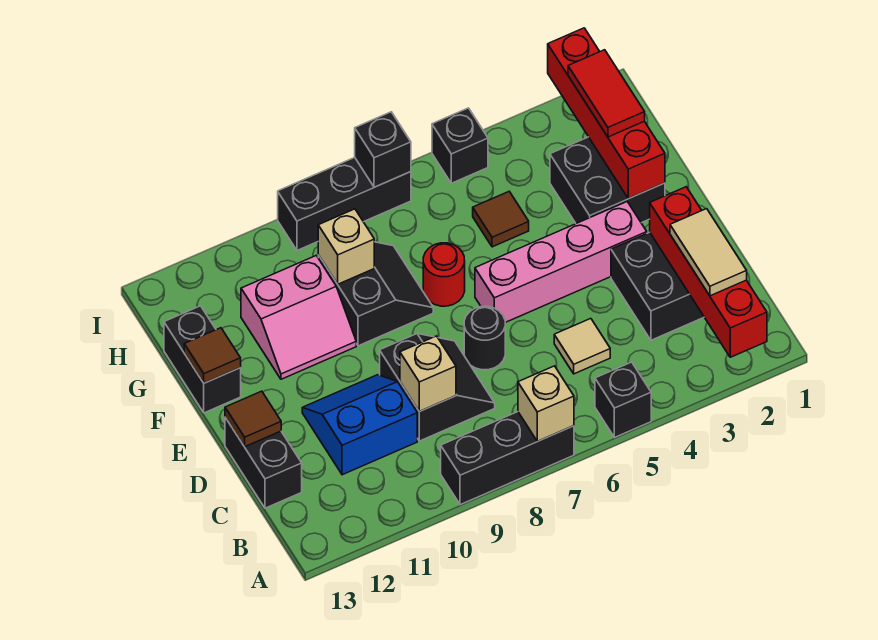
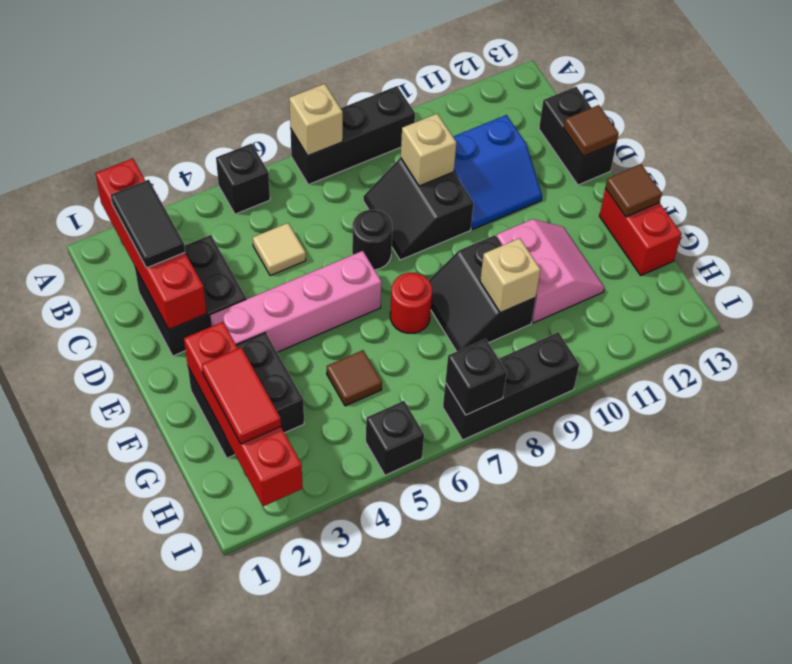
tan tile B2:C2 level 3 -> black tile B2:C2 level 3
pink slope F10:G11 level 1 top G -> pink slope F10:G11 level 1 top 10
black brick F13:G13 level 1 -> red brick F13:G13 level 1

